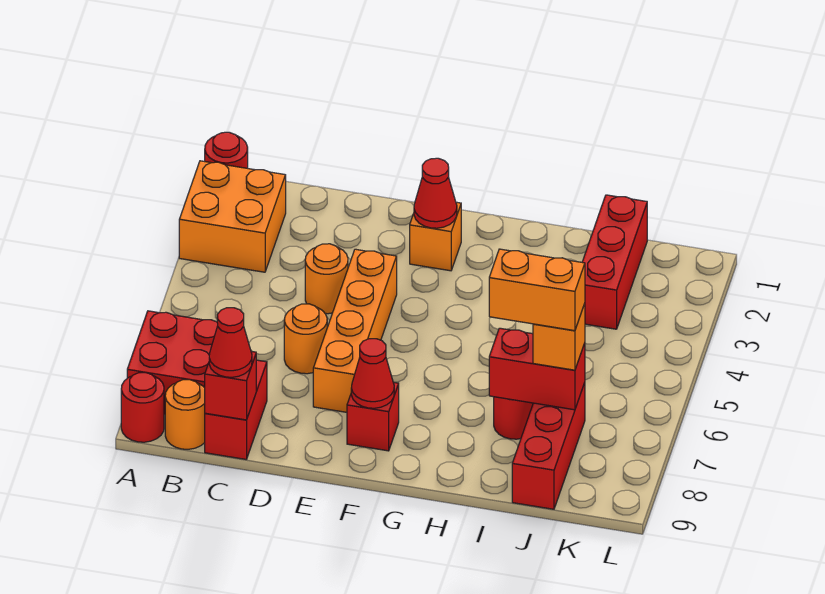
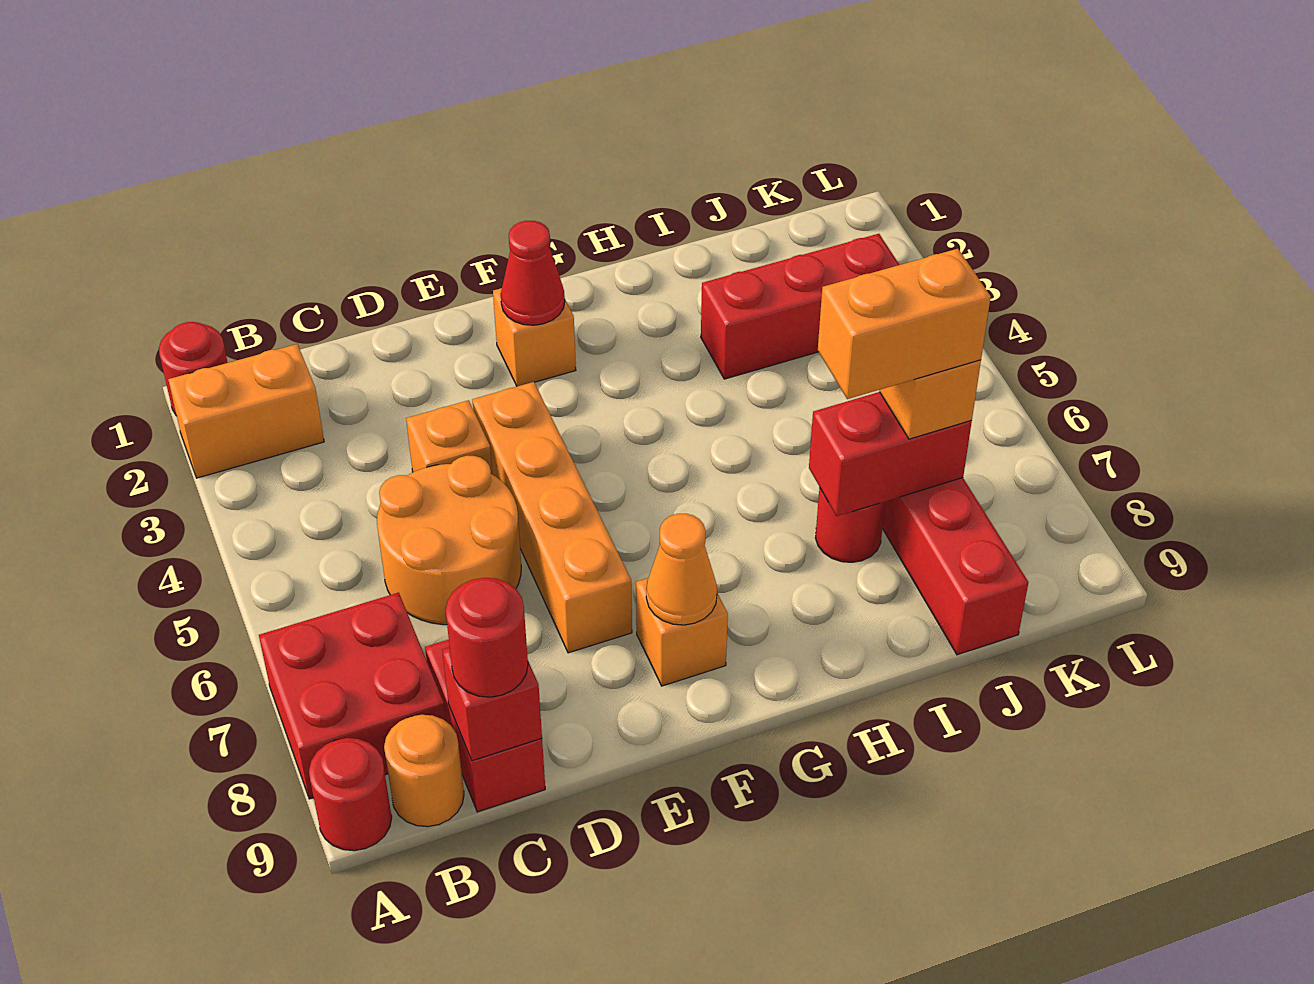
orange brick A2:B3 level 1 -> orange brick A2:B2 level 1
red cone C9 level 3 -> red round brick C9 level 3
orange round brick D4 level 1 -> orange brick D4 level 1
orange round brick D6 level 1 -> orange round brick C5:D6 level 1
red brick F8 level 1 -> orange brick F8 level 1
red cone F8 level 2 -> orange cone F8 level 2
red brick J1:J3 level 1 -> red brick I3:K3 level 1

